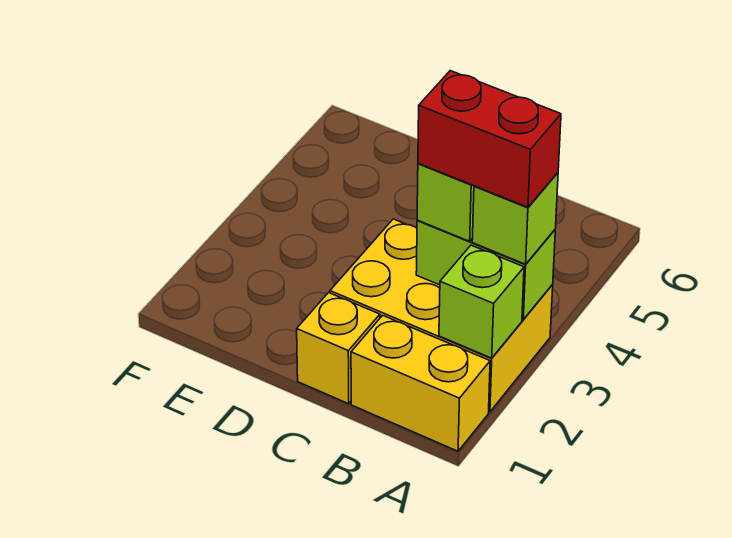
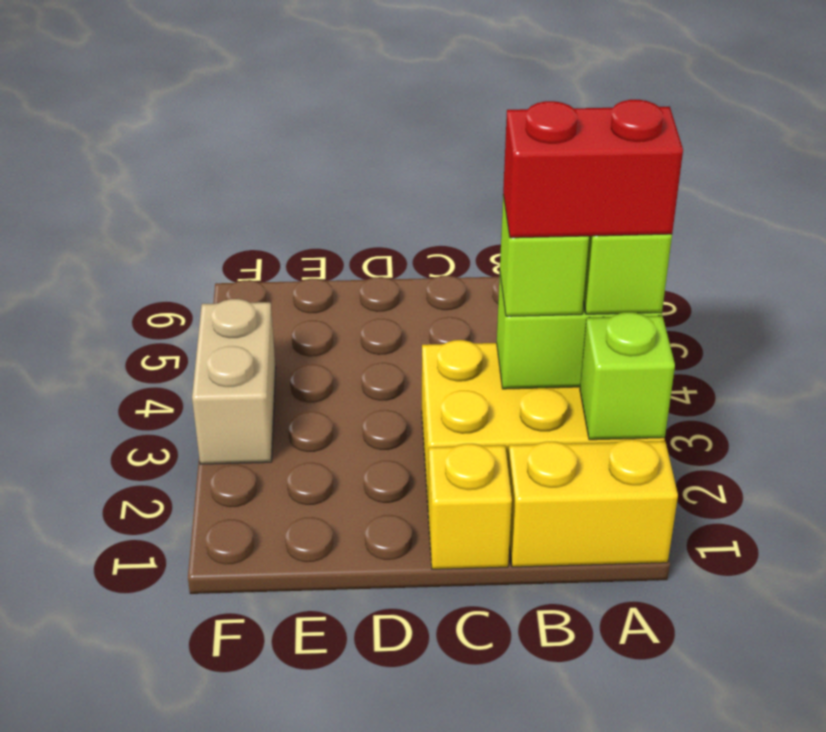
none -> tan brick F3:F4 level 1

